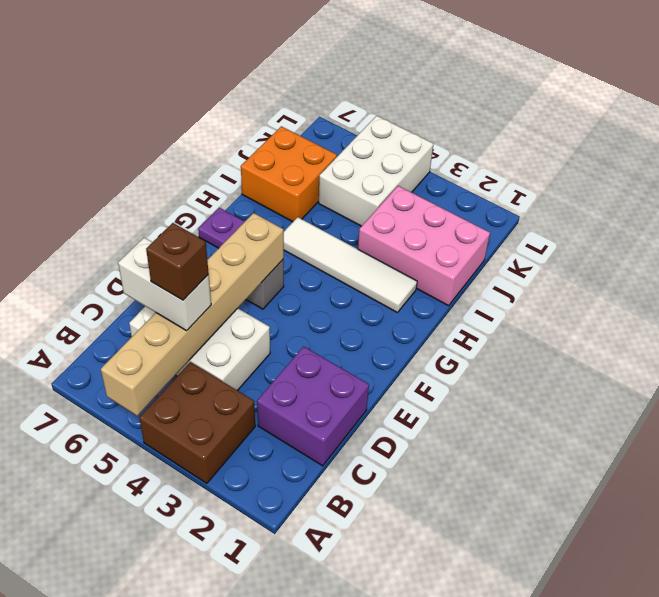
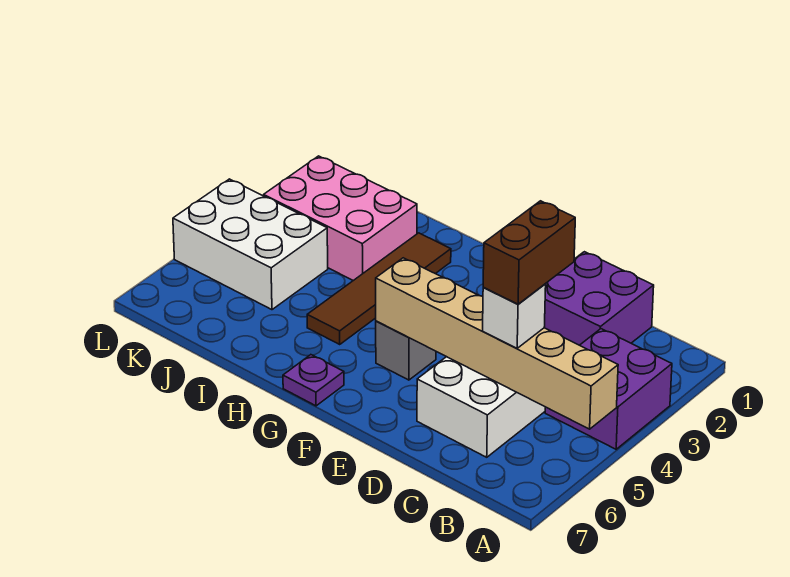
brown brick A3:B4 level 1 -> purple brick A3:B4 level 1
white brick C5:C6 level 3 -> white brick C5 level 3
brown brick C5 level 4 -> brown brick C4:C5 level 4
white tile H2:H5 level 1 -> brown tile H2:H5 level 1
pink brick I1:J3 level 1 -> pink brick I2:K3 level 1
orange brick I6:J7 level 1 -> none

